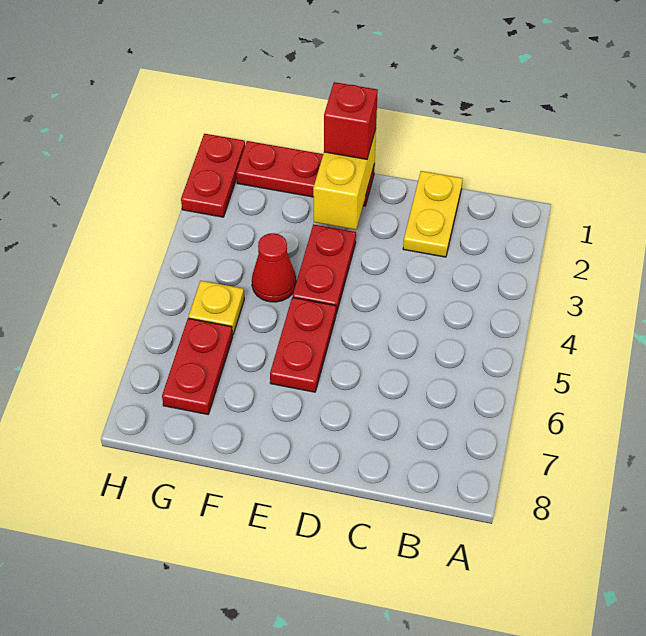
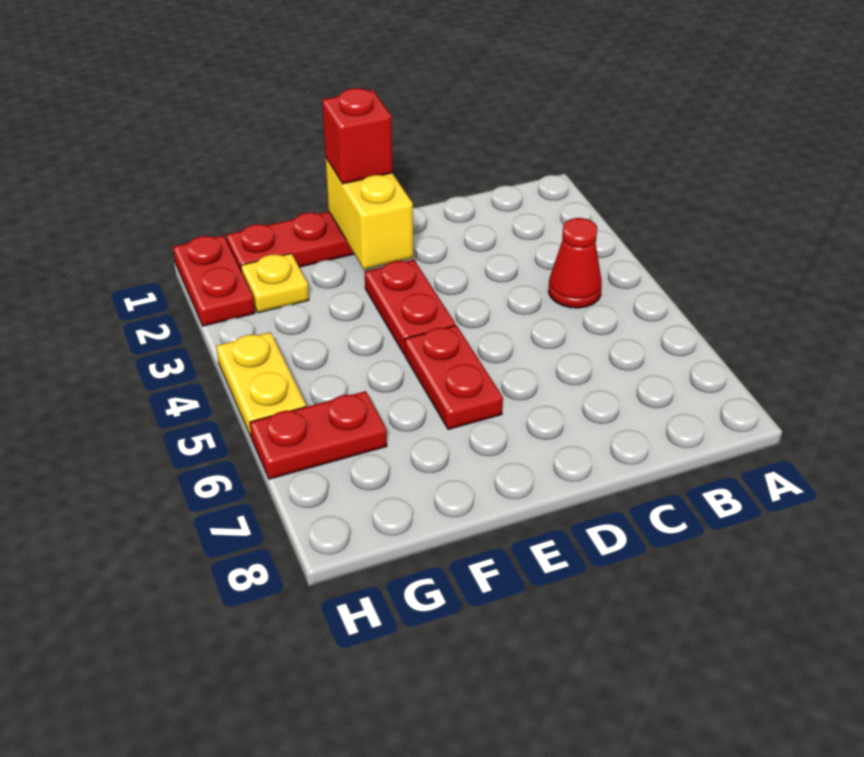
yellow plate C1:C2 level 1 -> yellow plate H4:H5 level 1
red cone F4 level 1 -> red cone B4 level 1
yellow plate G5 level 1 -> yellow plate G2 level 1
red plate G6:G7 level 1 -> red plate G6:H6 level 1

